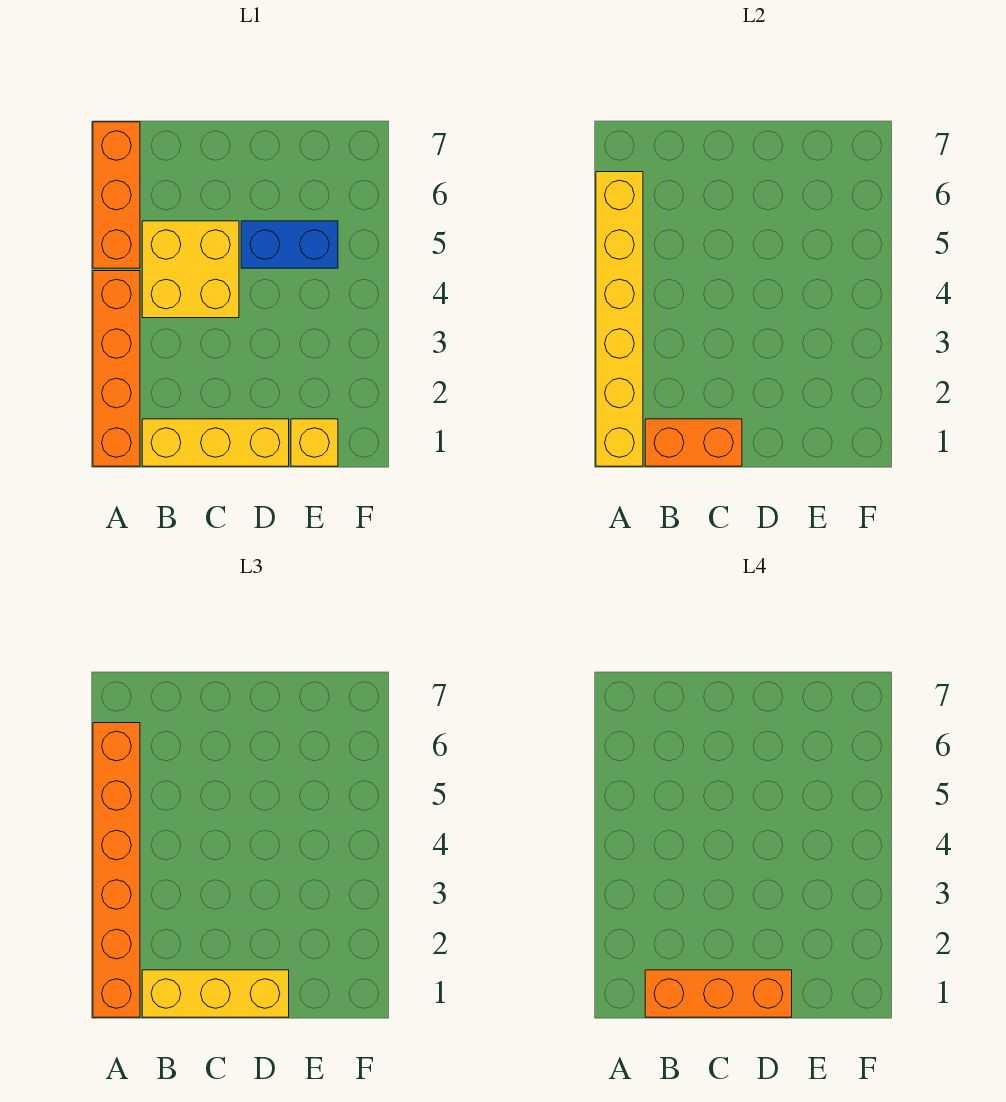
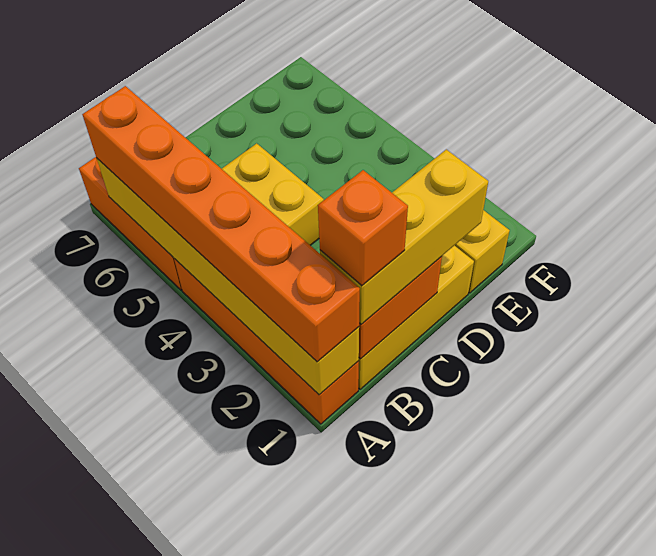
orange brick B1:D1 level 4 -> orange brick B1 level 4
blue brick D5:E5 level 1 -> none

